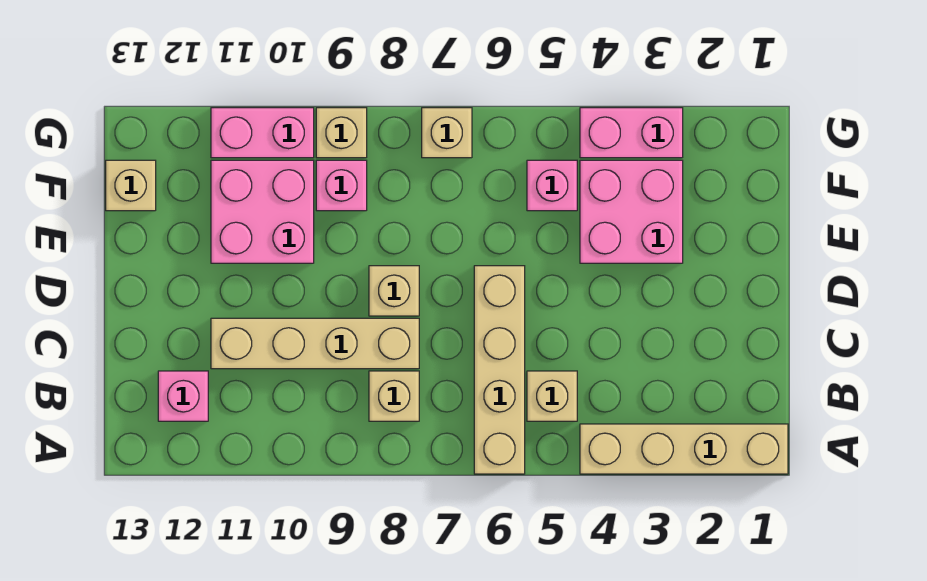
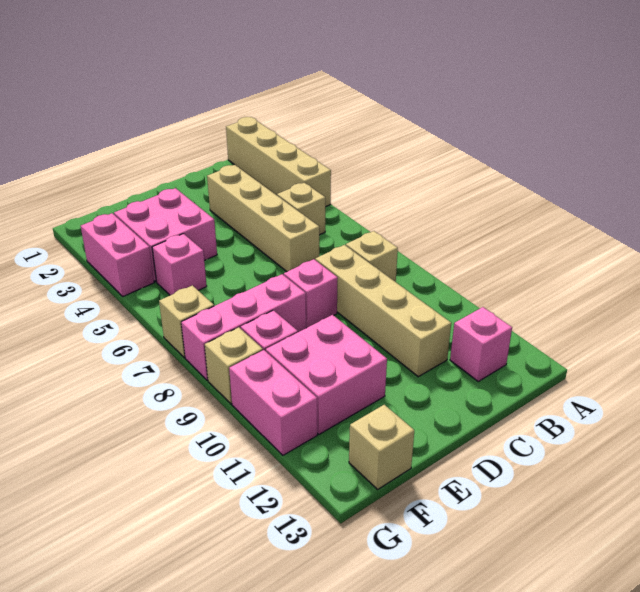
tan brick A6:D6 level 1 -> tan brick C3:C6 level 1
tan brick D8 level 1 -> pink brick D8 level 1
none -> pink brick E8:G8 level 1

